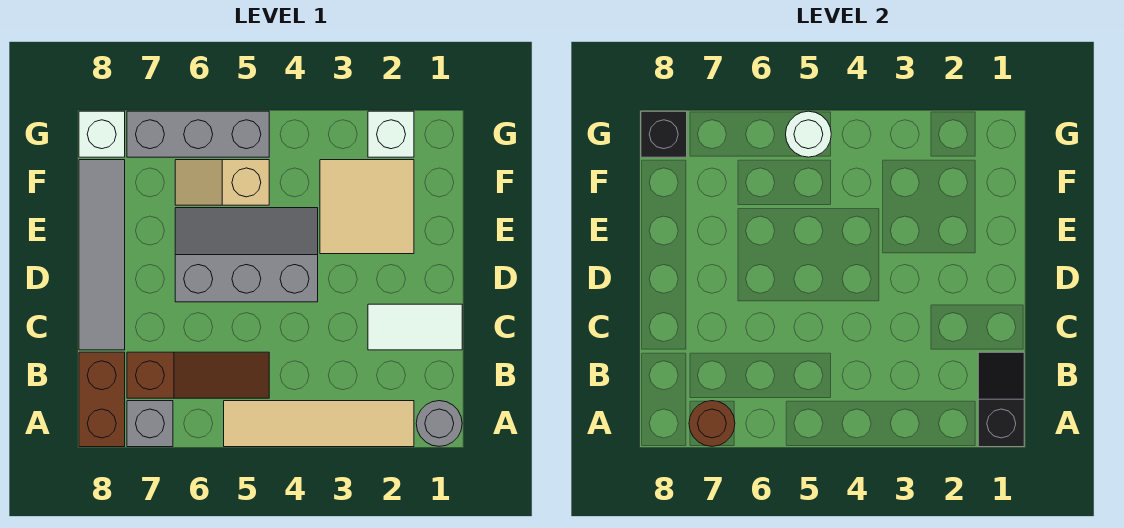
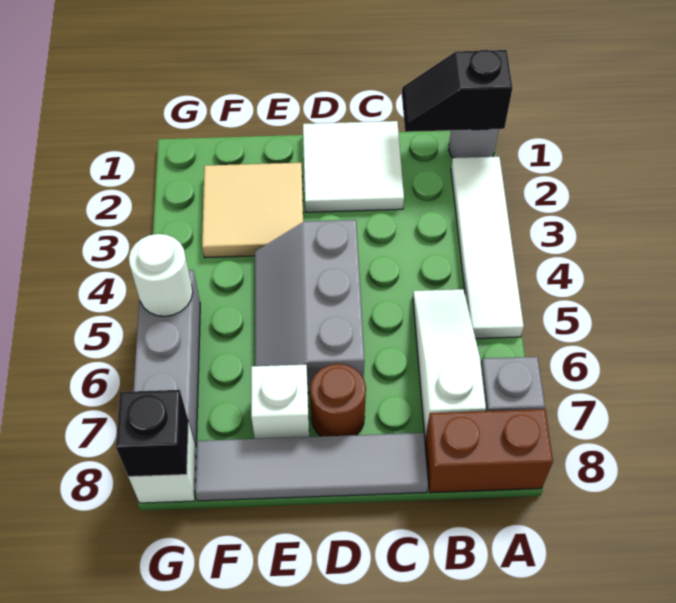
tan tile A2:A5 level 1 -> white tile A2:A5 level 1
brown round brick A7 level 2 -> brown round brick D7 level 1
brown slope B5:B7 level 1 top 7 -> white slope B5:B7 level 1 top 7
white tile C1:C2 level 1 -> white tile C1:D2 level 1
tan slope F5:F6 level 1 top 5 -> none
white brick G2 level 1 -> white brick E7 level 1

